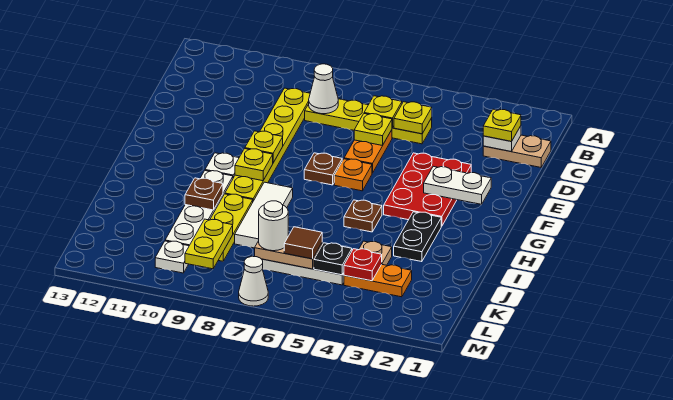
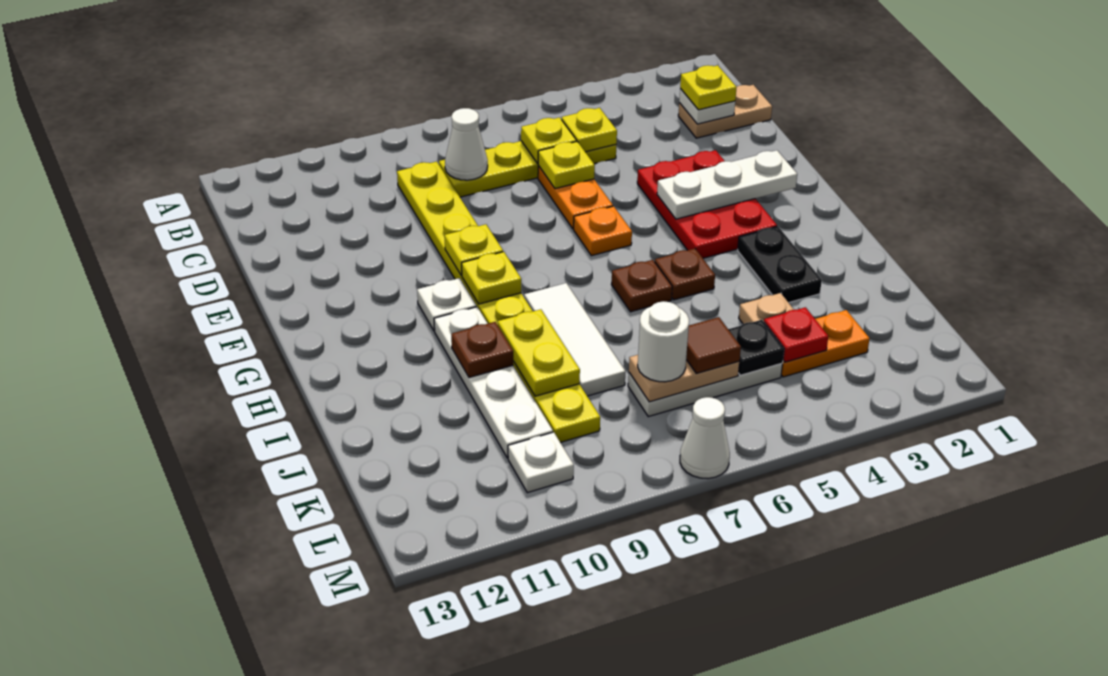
white plate F2:F3 level 2 -> white plate F2:F4 level 2
brown plate F7 level 1 -> brown plate H6 level 1
yellow plate K9:L9 level 2 -> yellow plate I9:J9 level 2

